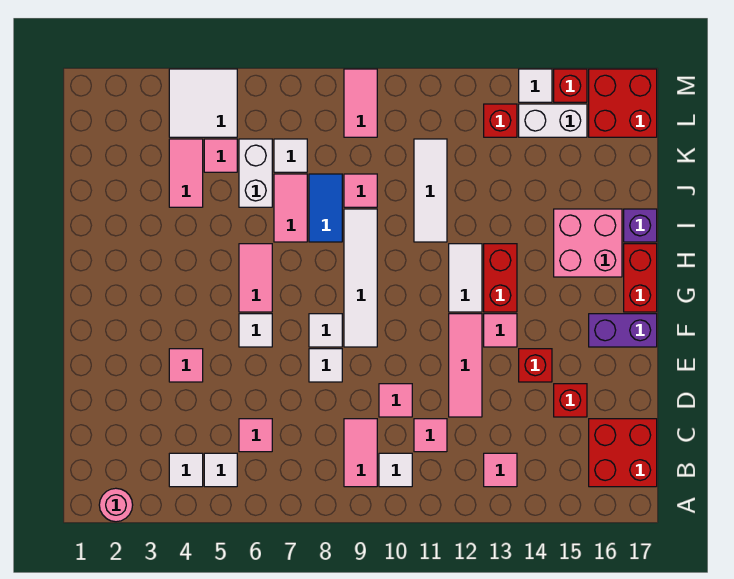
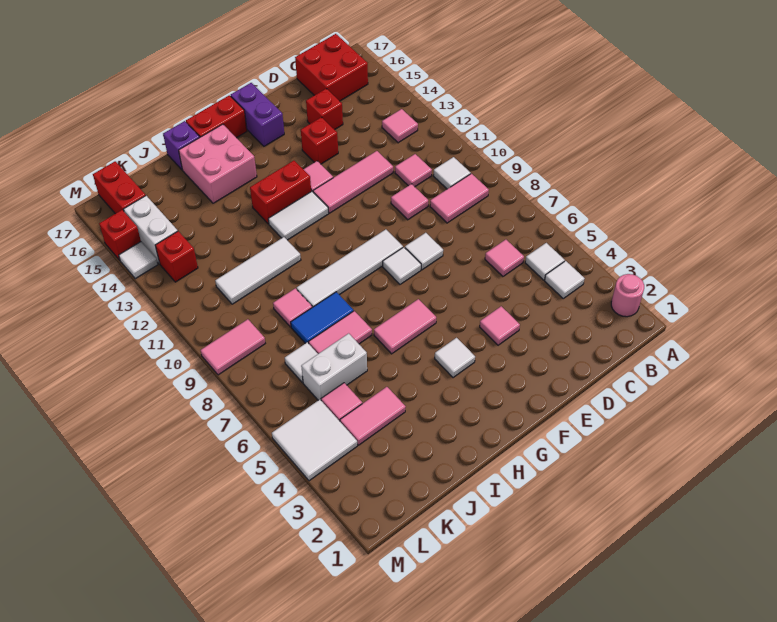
white tile F6 level 1 -> white tile G4 level 1
red brick L16:M17 level 1 -> red brick L16:L17 level 1

